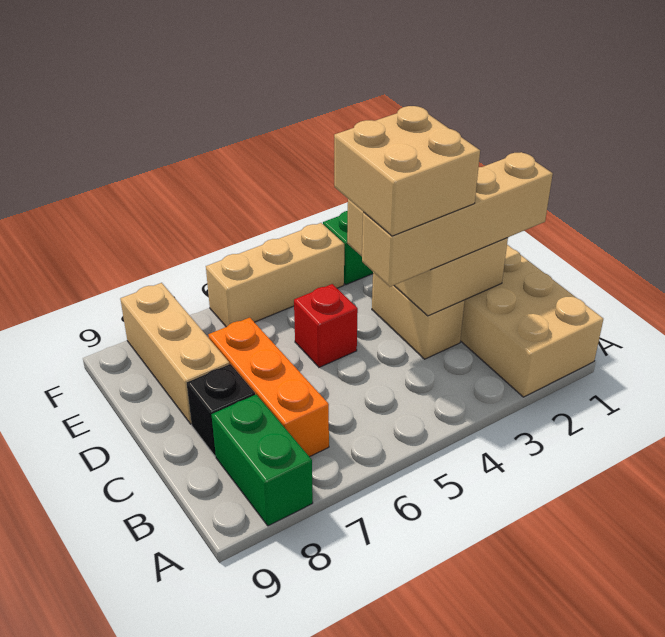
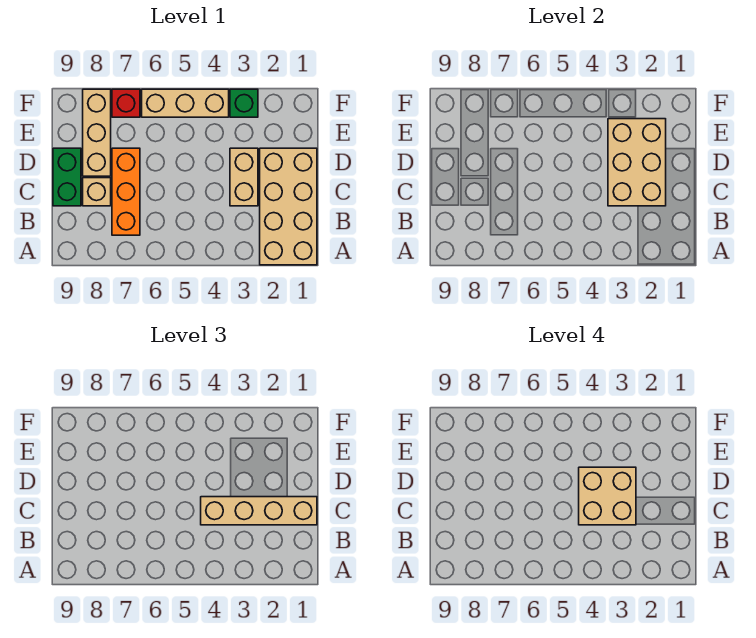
green brick A8:B8 level 1 -> green brick C9:D9 level 1
black brick C8 level 1 -> tan brick C8 level 1
red brick D5 level 1 -> red brick F7 level 1

